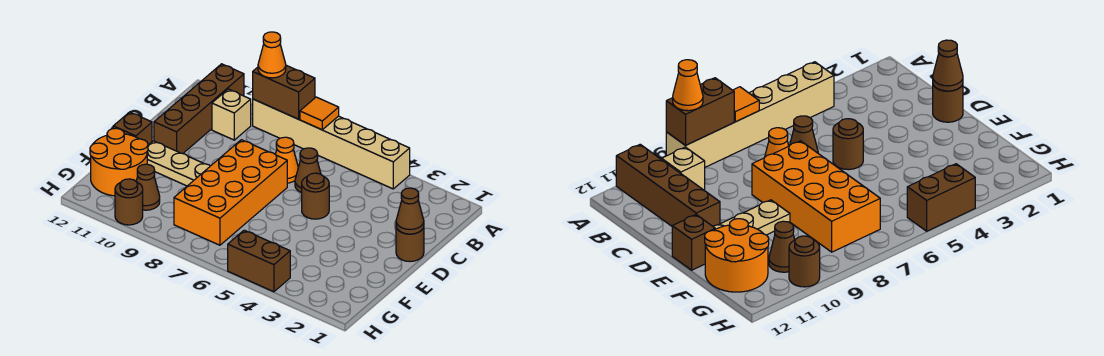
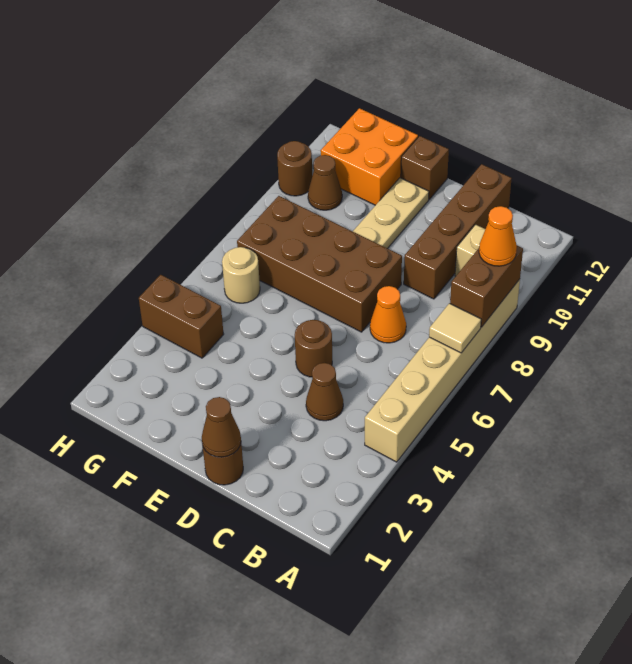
orange tile A7 level 2 -> tan tile A7 level 2
brown brick A11:D11 level 1 -> brown brick C9:C12 level 1
brown cone C6 level 1 -> brown cone C4 level 1
orange brick D7:G8 level 1 -> brown brick D7:G8 level 1
orange round brick F11:G12 level 1 -> orange brick F11:G12 level 1
none -> tan round brick G6 level 1
brown brick H4:H5 level 1 -> brown brick G4:H4 level 1

